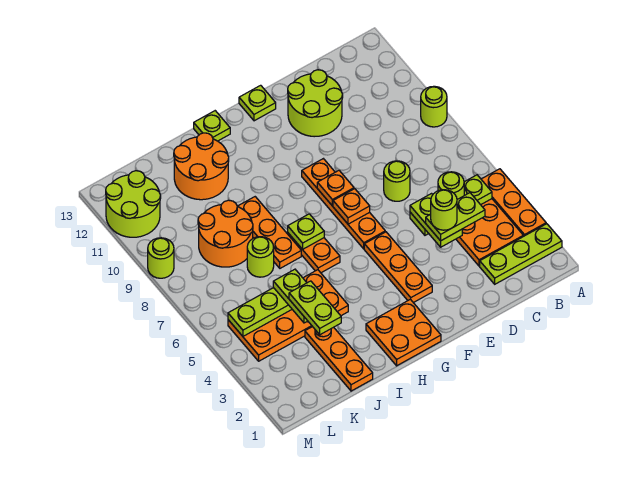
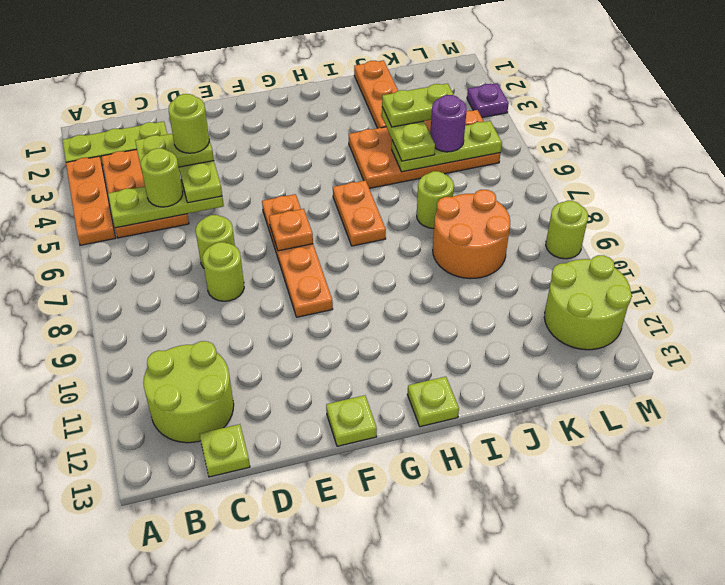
lime round brick A9 level 1 -> lime round brick D8 level 1
lime round brick D11:E12 level 1 -> lime round brick B11:C12 level 1
orange plate F3:F5 level 1 -> none
orange plate F8 level 2 -> none
orange plate G1:H2 level 1 -> none
lime plate H7 level 2 -> lime plate C13 level 1
orange plate I7:I9 level 1 -> none
orange round brick I11:J12 level 1 -> none
lime plate J3:J4 level 4 -> lime plate J4:K4 level 4
none -> purple round brick K5 level 3
none -> purple plate M3 level 1

